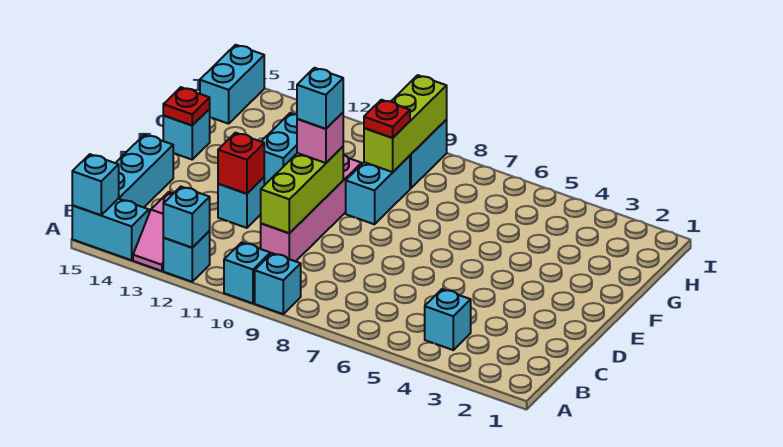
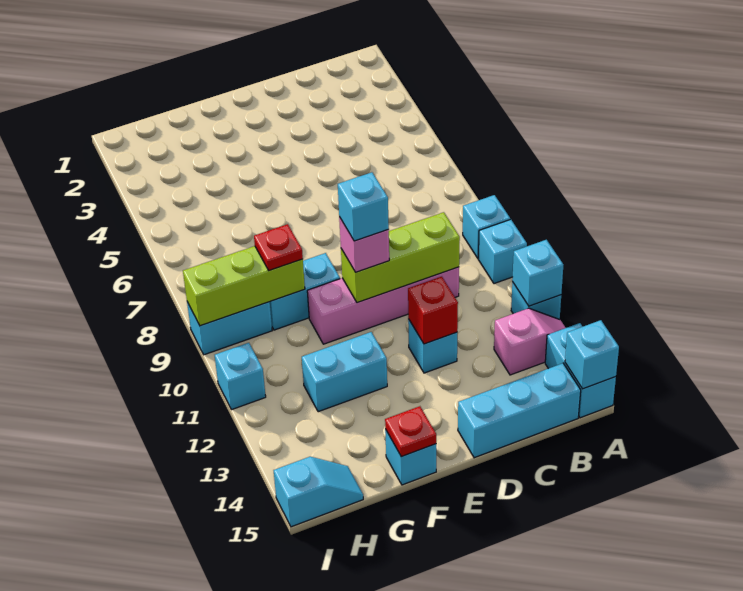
cyan brick B4 level 1 -> cyan brick I11 level 1
cyan brick H15:I15 level 1 -> cyan slope H15:I15 level 1 top I

